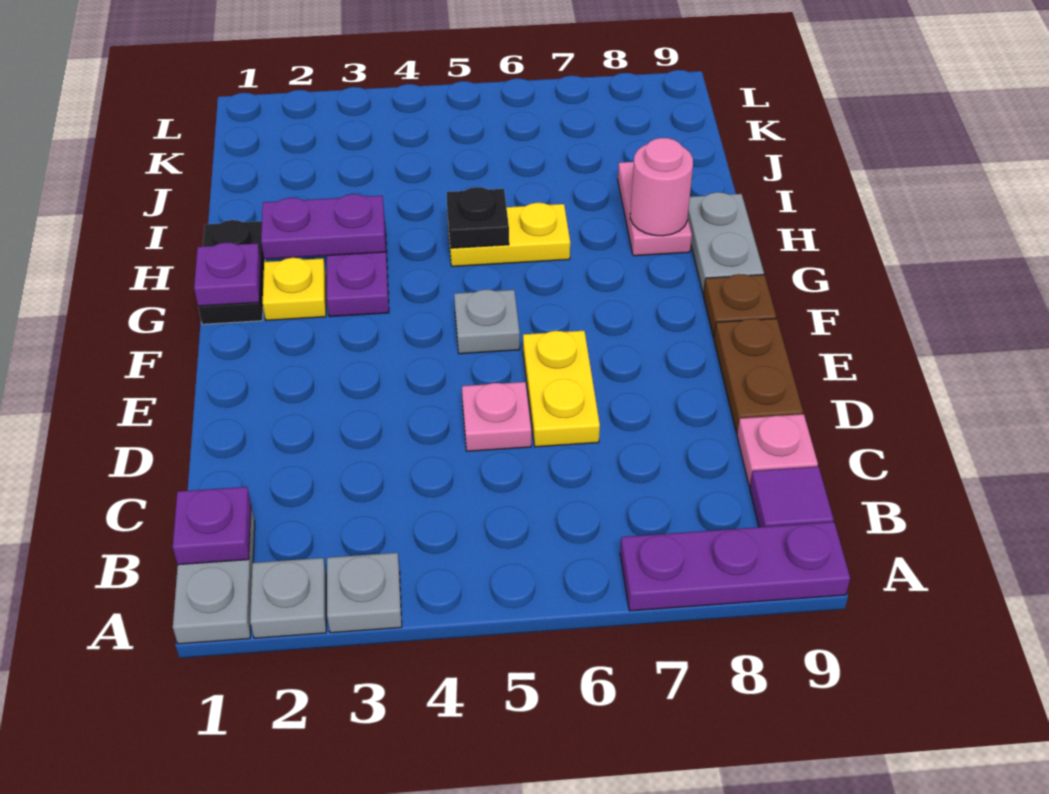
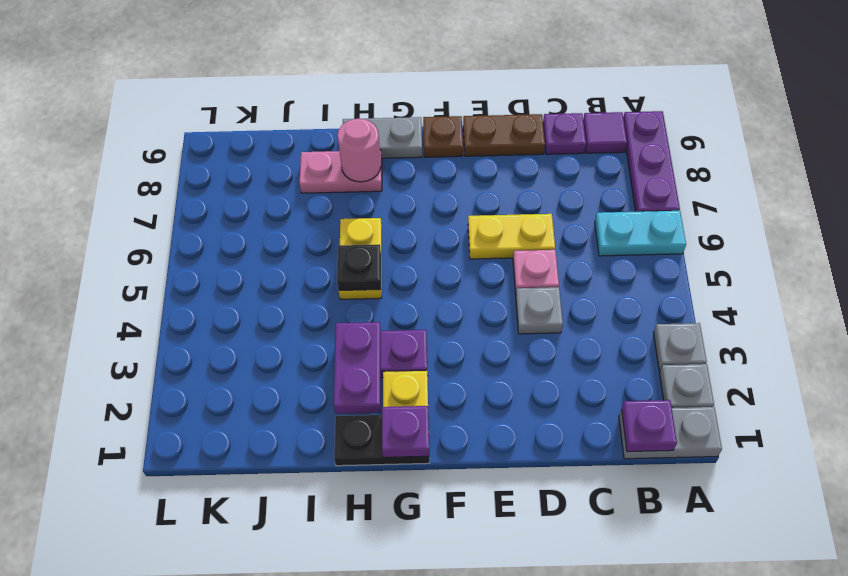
none -> cyan plate A6:B6 level 1
pink plate C9 level 1 -> purple plate C9 level 1
grey plate F5 level 1 -> grey plate D4 level 1

